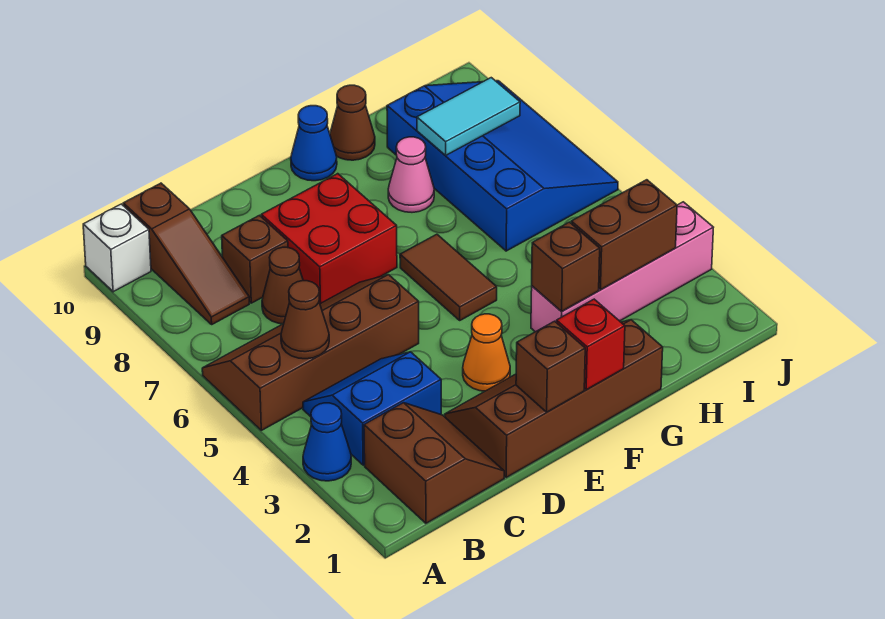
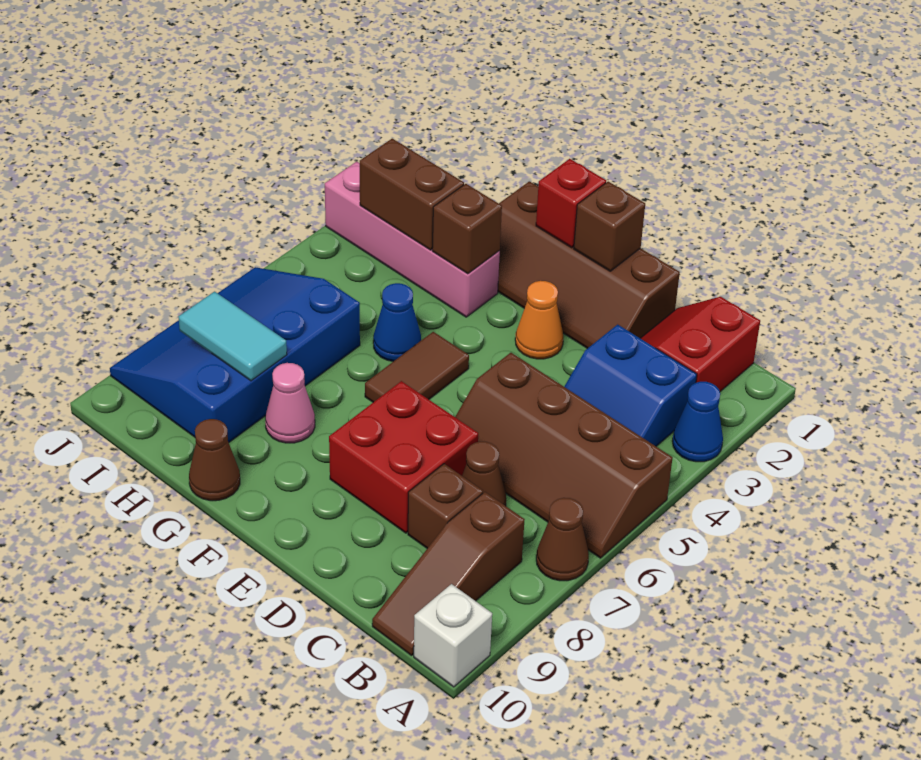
brown slope B1:C2 level 1 top B -> red slope B1:C2 level 1 top B
brown cone B5 level 2 -> brown cone A7 level 1
brown slope B8:B10 level 1 top 10 -> brown slope B8:B10 level 1 top 8
blue cone F10 level 1 -> blue cone G5 level 1

